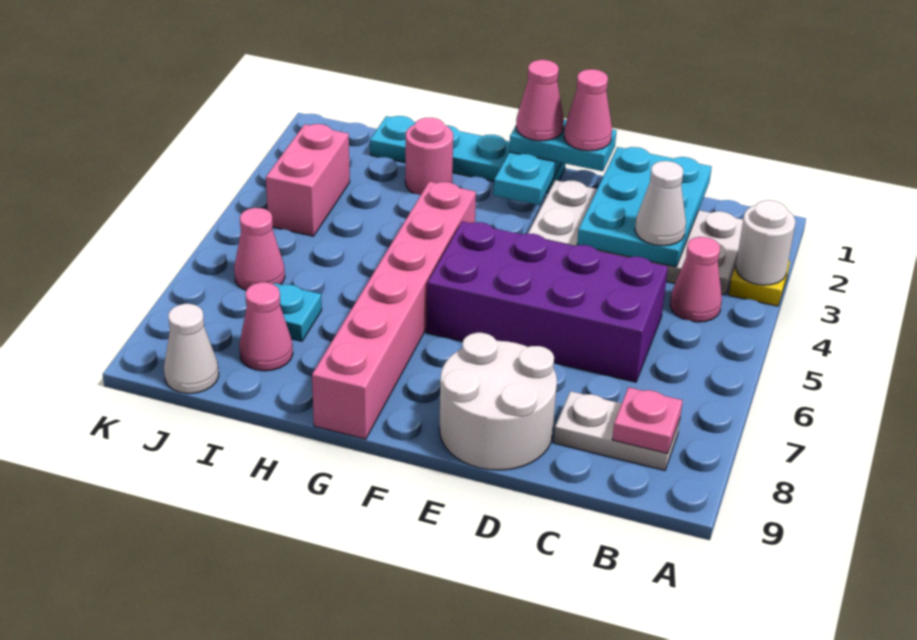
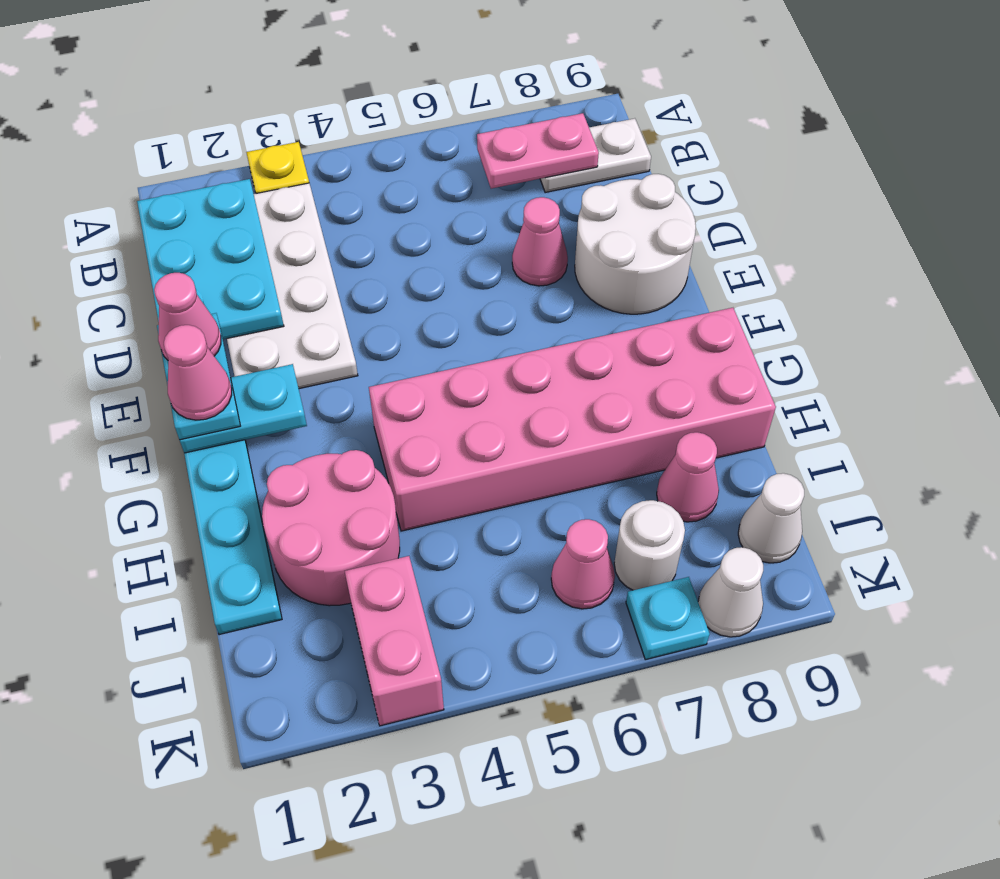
white round brick A3 level 2 -> white round brick J7 level 1
pink cone B4 level 1 -> pink cone D7 level 1
white plate B8:C8 level 1 -> white plate B8:B9 level 1
pink plate B8 level 2 -> pink plate B7:B8 level 2
cyan plate C1:D3 level 2 -> cyan plate B1:D2 level 2
white cone C3 level 3 -> white cone K8 level 1
purple brick C5:F6 level 1 -> none
pink brick G4:G9 level 1 -> pink brick G4:H9 level 1
pink round brick H2 level 1 -> pink round brick H2:I3 level 1
cyan plate I7 level 1 -> cyan plate K7 level 1
pink brick J3:J4 level 1 -> pink brick J3:K3 level 1

